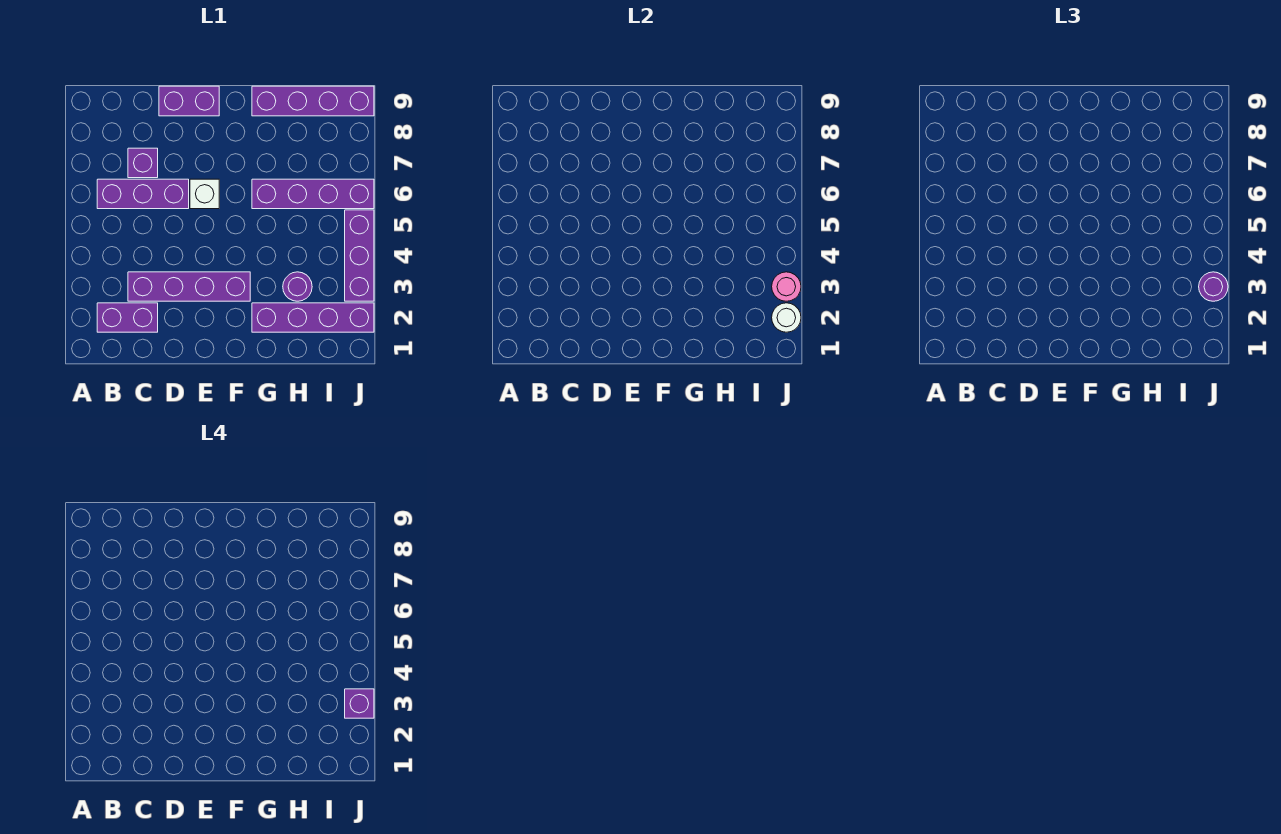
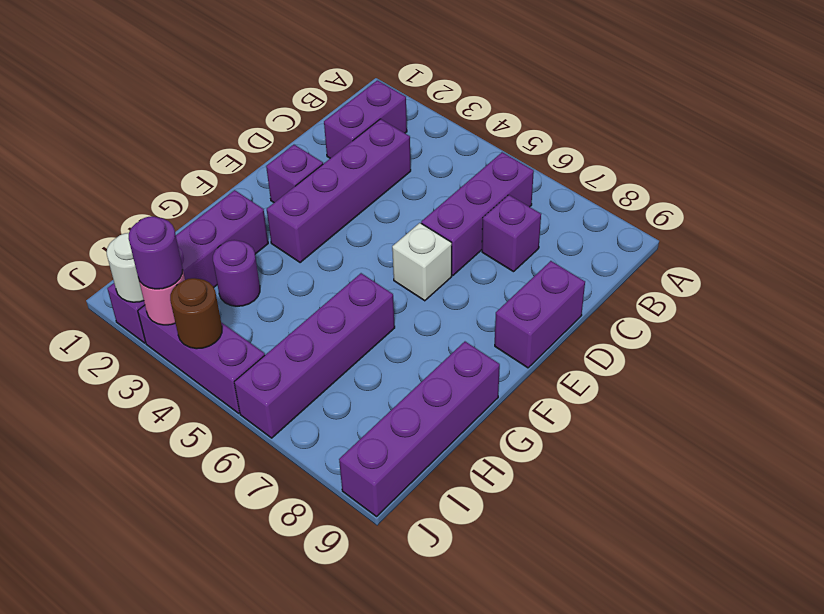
purple brick J3 level 4 -> purple brick E2 level 1
none -> brown round brick J4 level 2

